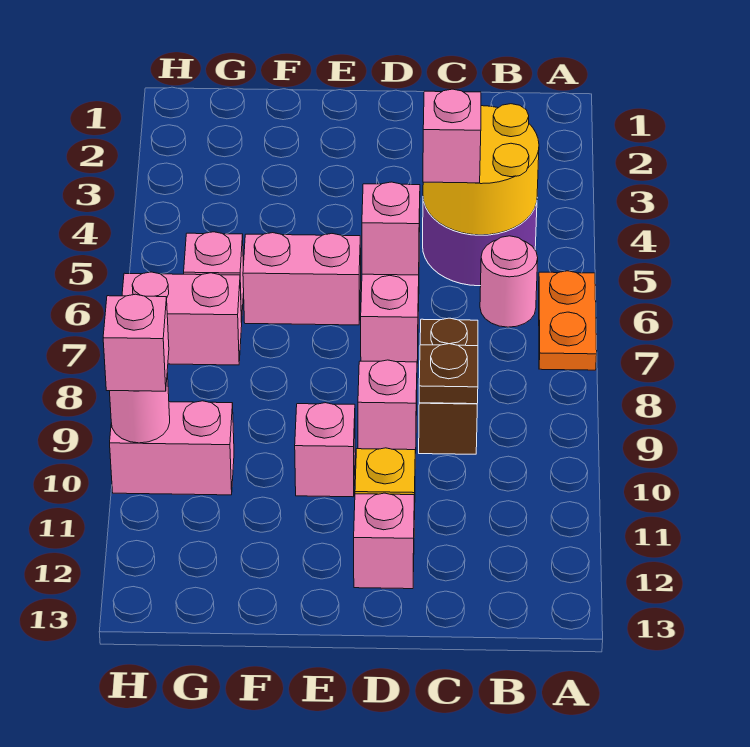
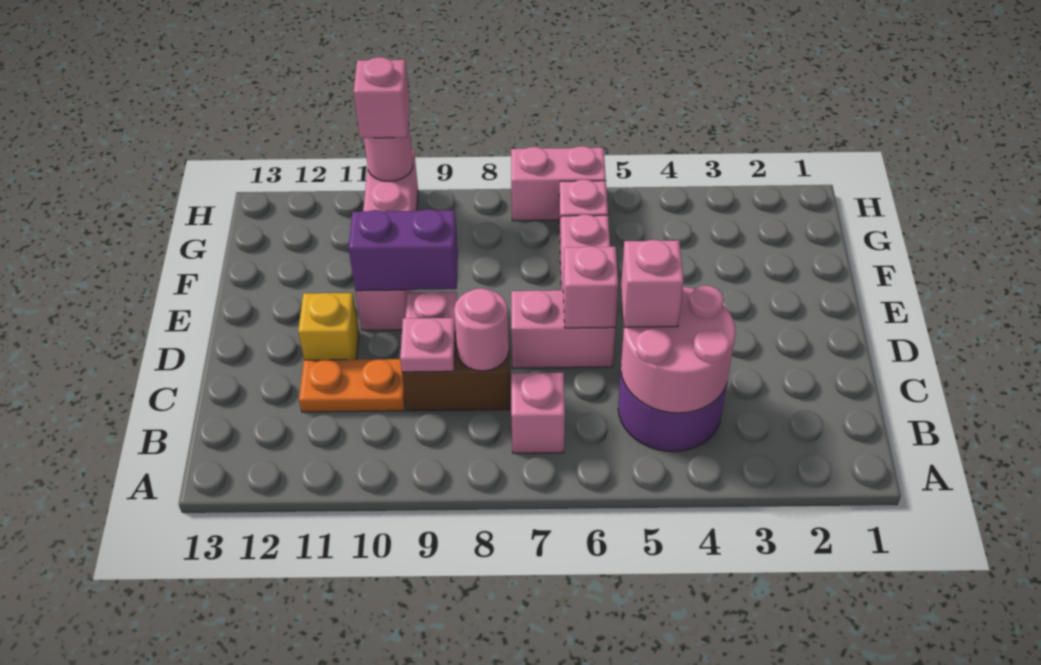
orange plate A6:A7 level 1 -> orange plate C10:C11 level 1
yellow round brick B4:C5 level 2 -> pink round brick B4:C5 level 2
pink round brick B6 level 1 -> pink round brick C8 level 2
brown plate C9 level 2 -> pink plate C9 level 2
pink brick D12 level 1 -> pink brick B7 level 1
none -> purple brick E9:E10 level 2
pink brick G7:H7 level 1 -> pink brick H6:H7 level 1

